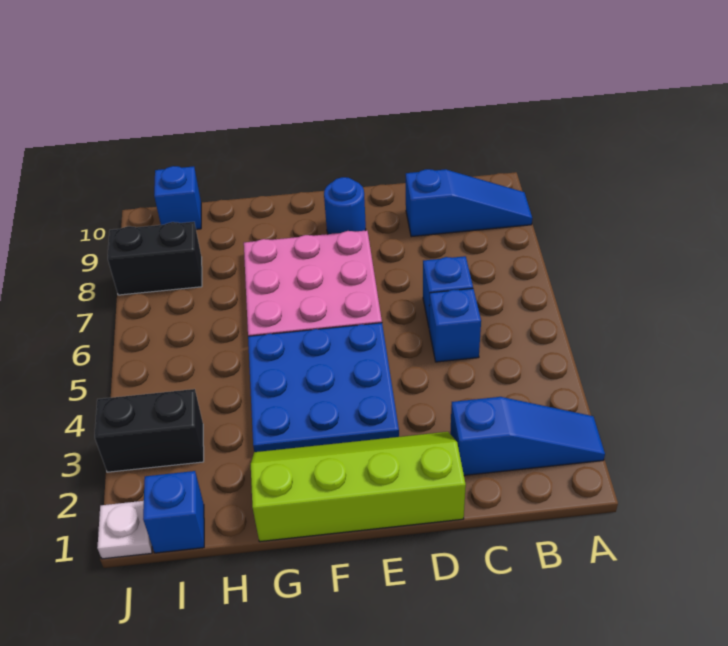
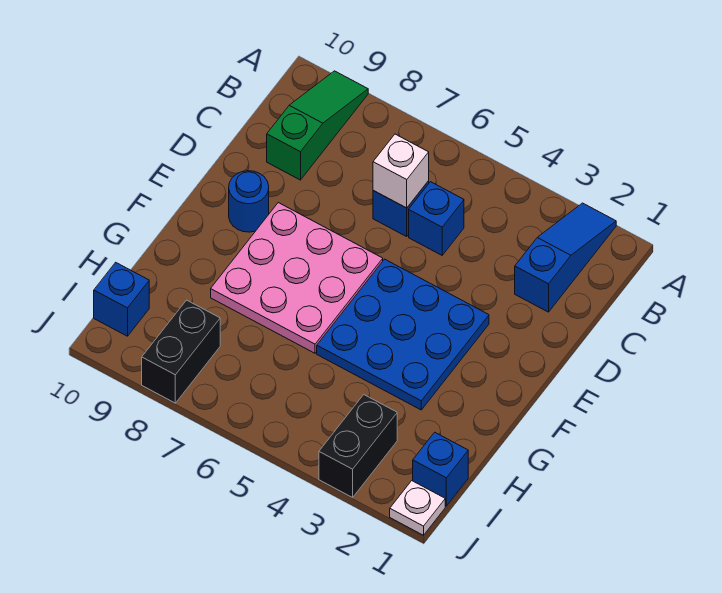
blue slope A9:C9 level 1 top C -> green slope A9:C9 level 1 top C
none -> white brick C6 level 2
lime slope D1:G2 level 1 top 1 -> none

